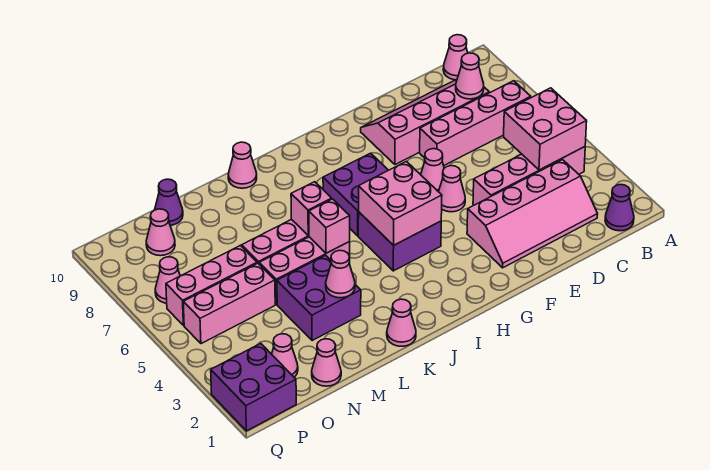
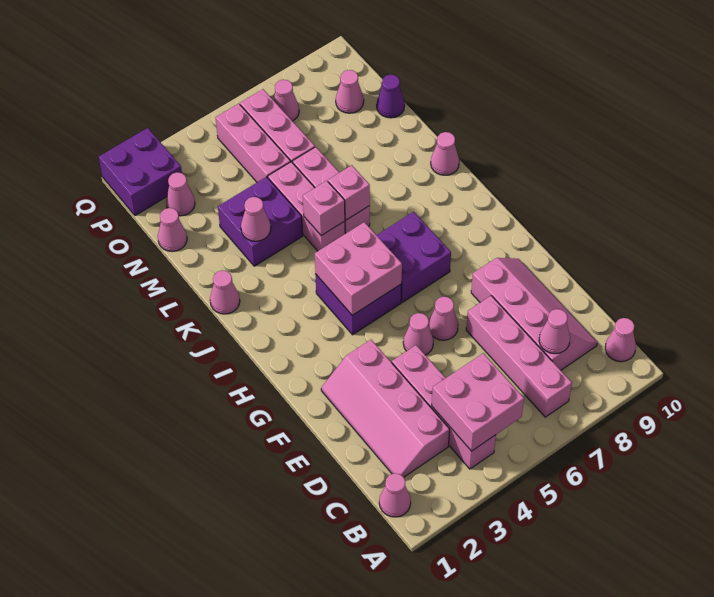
purple cone B1 level 1 -> pink cone B1 level 1

